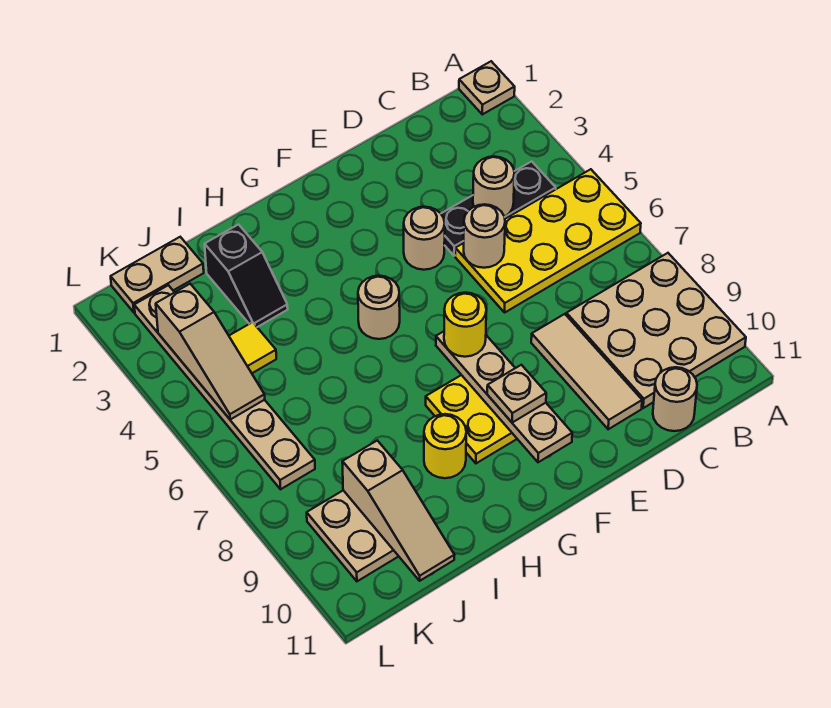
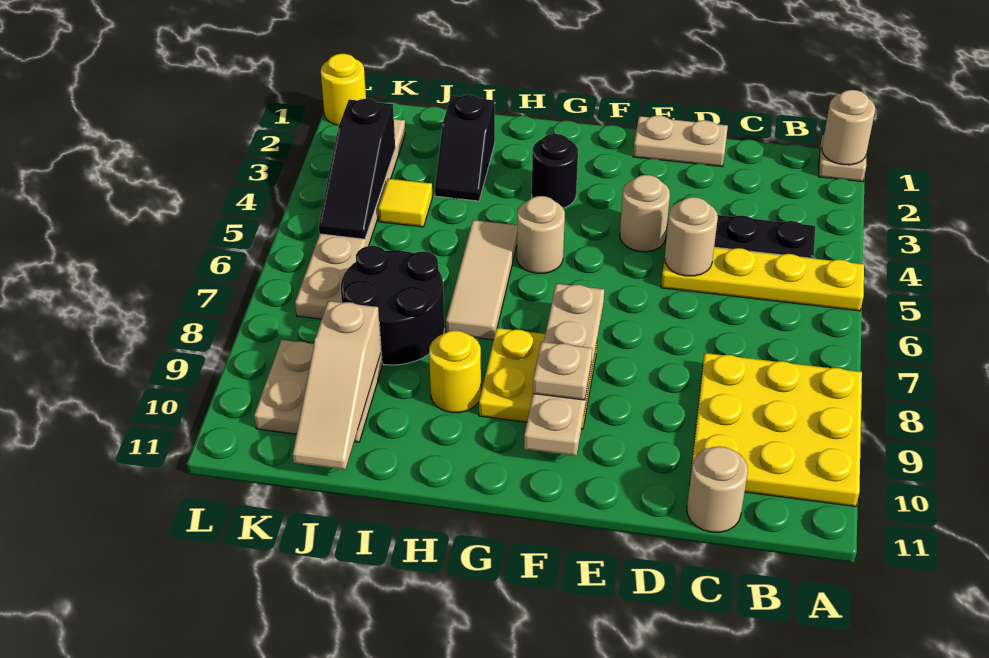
yellow plate A5:D6 level 1 -> yellow plate A5:D5 level 1
tan plate A8:C10 level 1 -> yellow plate A8:C10 level 1
tan round brick C4 level 2 -> tan round brick A1 level 2
tan tile D8:D10 level 1 -> tan tile H5:H7 level 1
yellow round brick F7 level 3 -> yellow round brick L1 level 1
none -> black round brick G3 level 1
none -> black round brick I7:J8 level 1
tan plate J1:K1 level 1 -> tan plate D1:E1 level 1
tan slope K3:K5 level 2 top 3 -> black slope K3:K5 level 2 top 3

